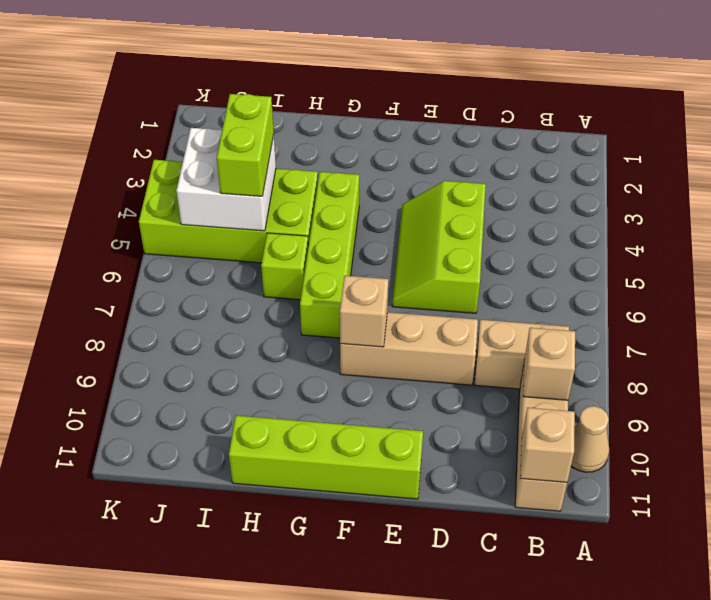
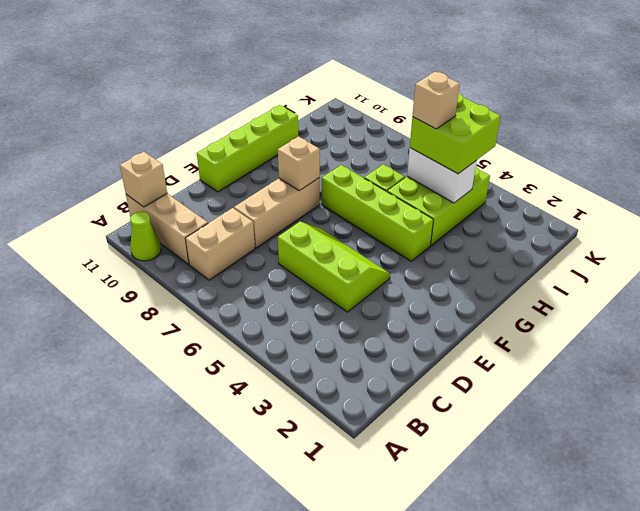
tan cone A10 level 1 -> lime cone A10 level 1
tan brick B9 level 2 -> tan brick I5 level 4
lime brick H4:K5 level 1 -> lime brick H4:J5 level 1
white brick I4:J5 level 2 -> white brick I4:I5 level 2
lime brick I4:I5 level 3 -> lime brick I4:J5 level 3

